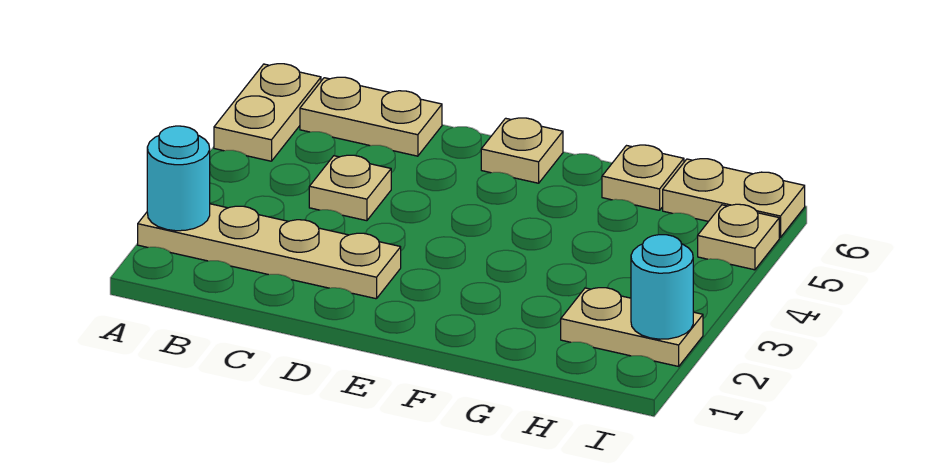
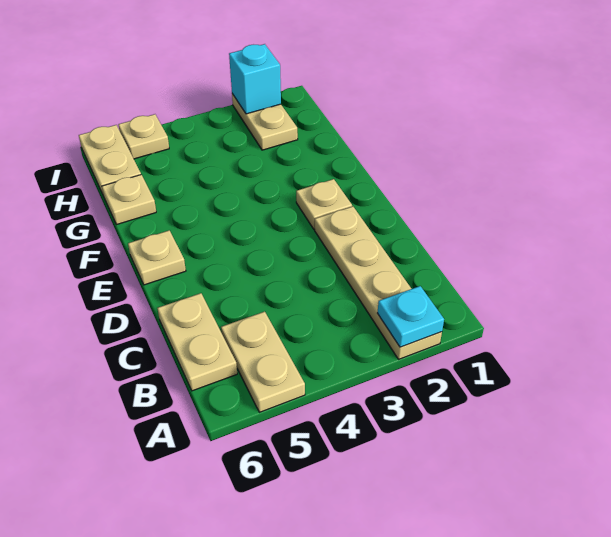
cyan round brick A2 level 2 -> cyan plate A2 level 2
tan plate A5:A6 level 1 -> tan plate A5:B5 level 1
tan plate C4 level 1 -> tan plate E2 level 1
cyan round brick I2 level 2 -> cyan brick I2 level 2

